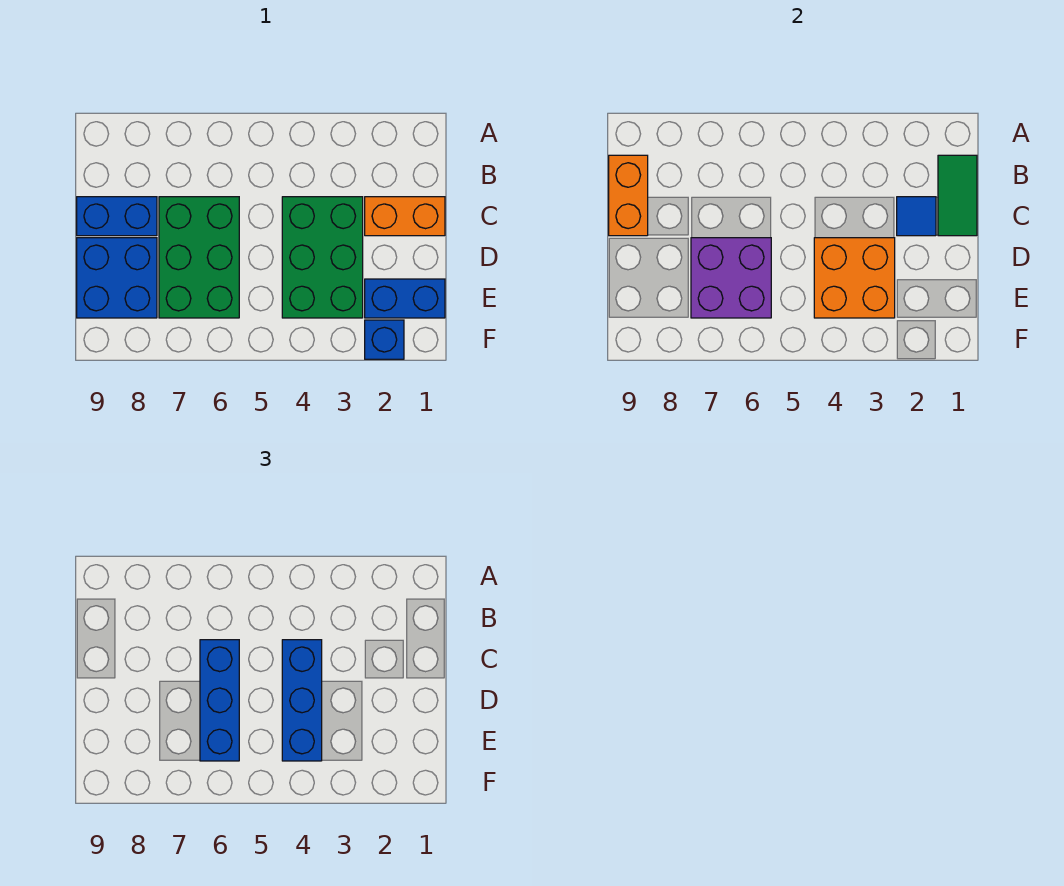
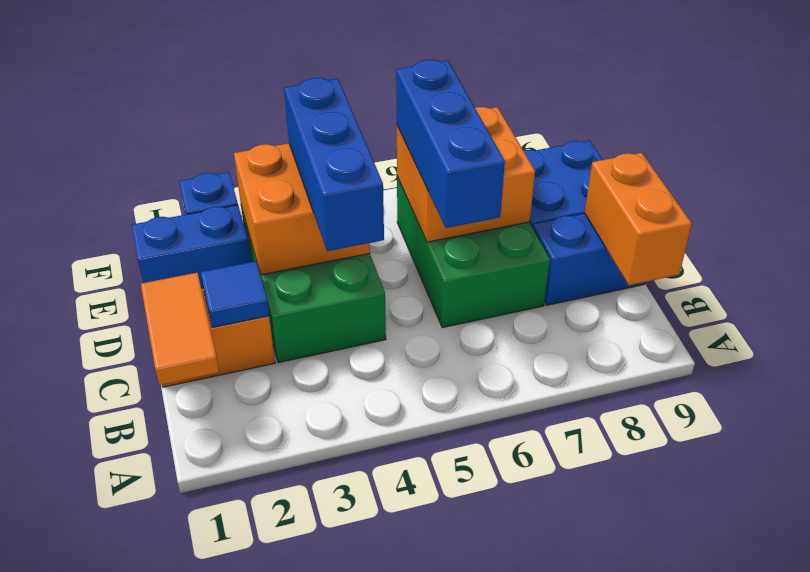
green tile B1:C1 level 2 -> orange tile B1:C1 level 2
purple brick D6:E7 level 2 -> orange brick D6:E7 level 2

